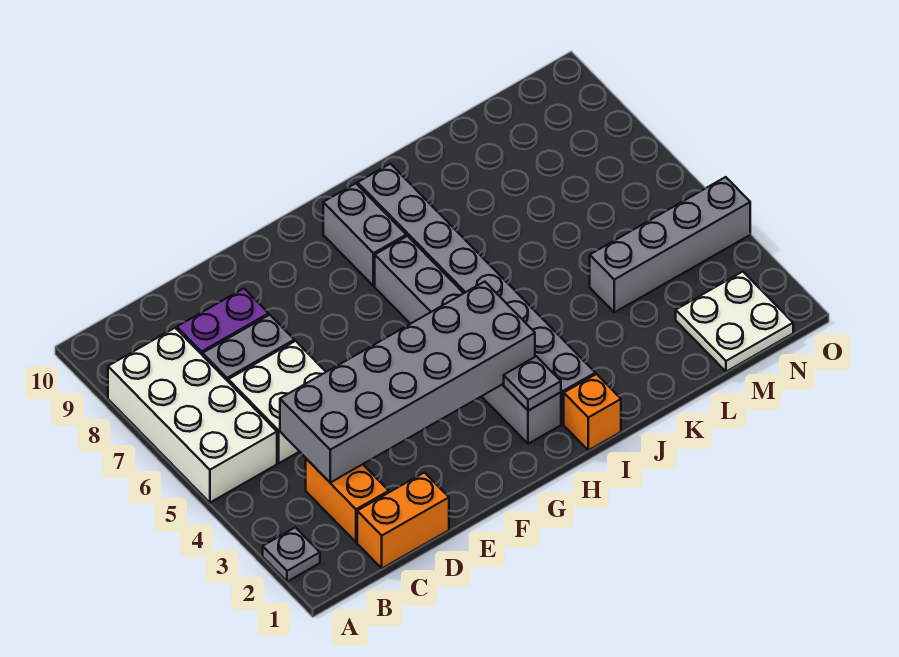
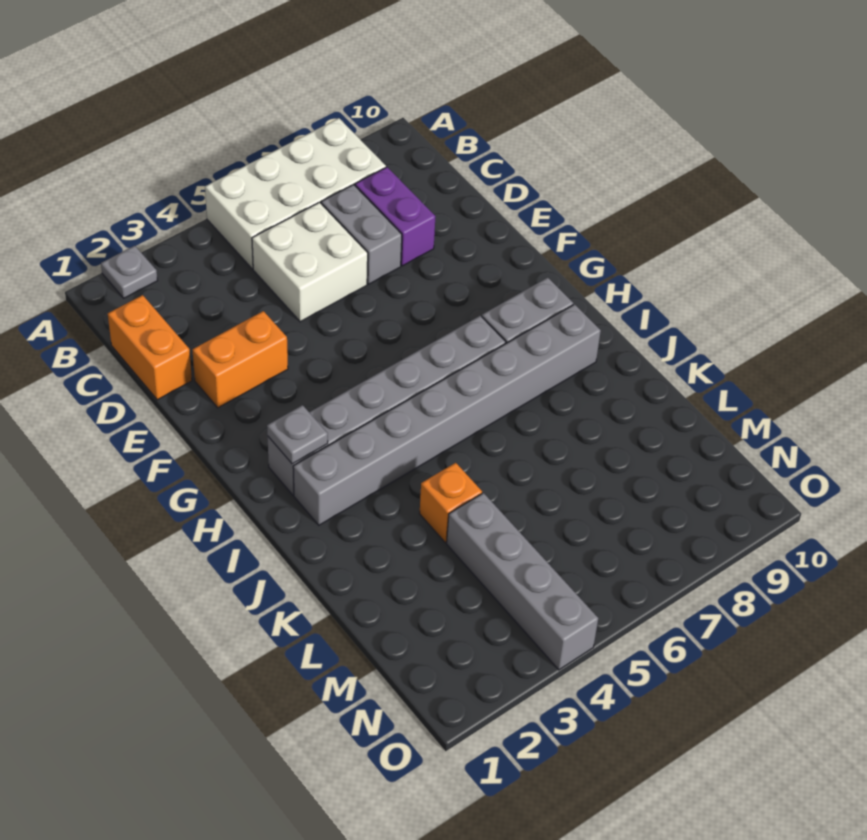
orange brick C2:C3 level 1 -> orange brick E2:E3 level 1
grey brick C3:H4 level 2 -> none
orange brick I1 level 1 -> orange brick K4 level 1
white plate M1:N2 level 1 -> none

